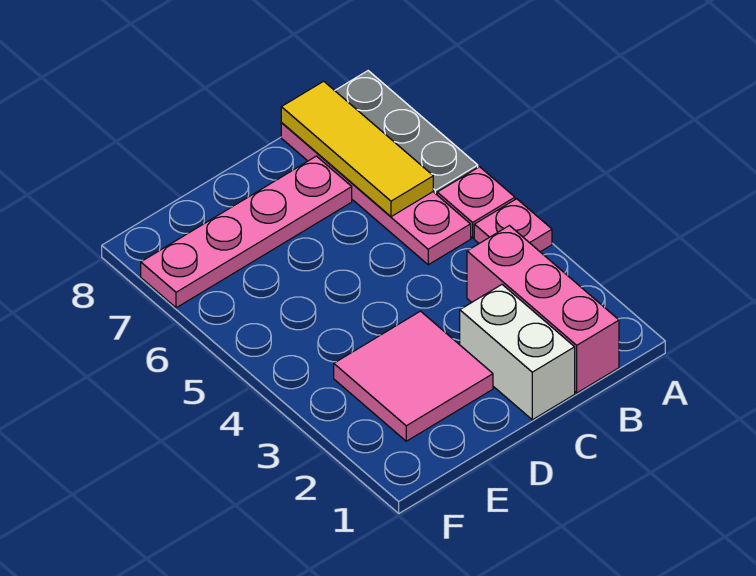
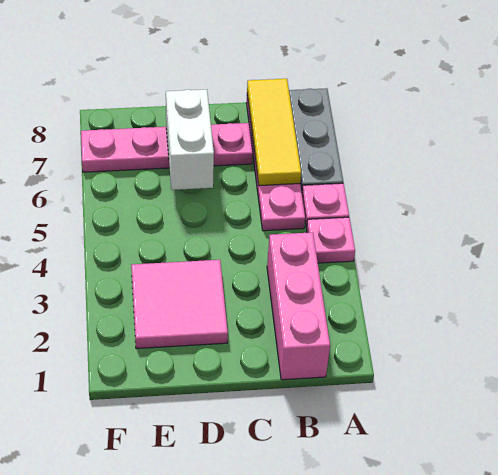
white brick C1:C2 level 1 -> white brick D6:D7 level 2

